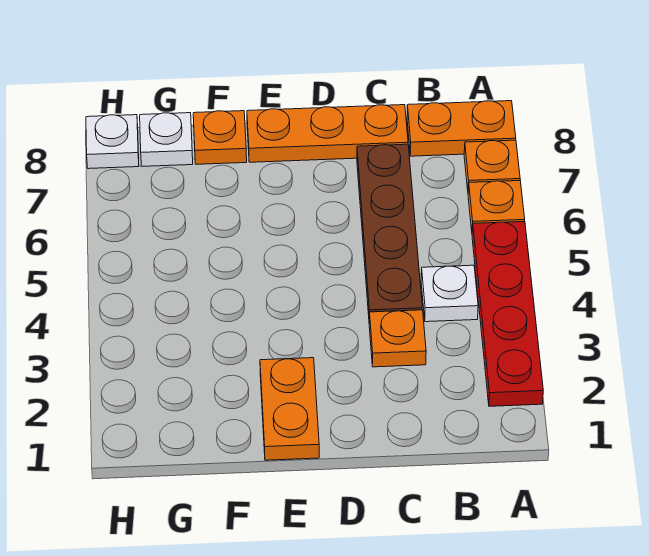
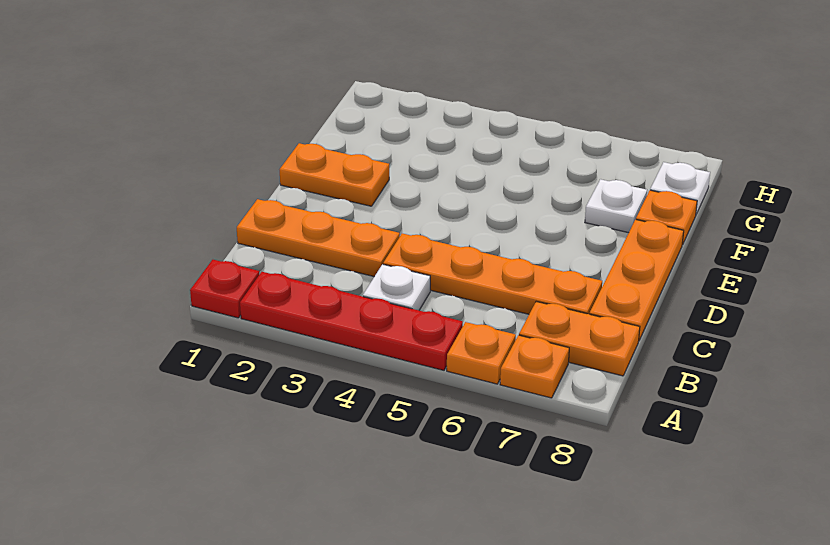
none -> red plate A1 level 1
orange plate A8:B8 level 1 -> orange plate B7:B8 level 1
orange plate C3 level 1 -> orange plate C1:C3 level 1
brown plate C4:C7 level 1 -> orange plate C4:C7 level 1
white plate H8 level 1 -> white plate F7 level 1

